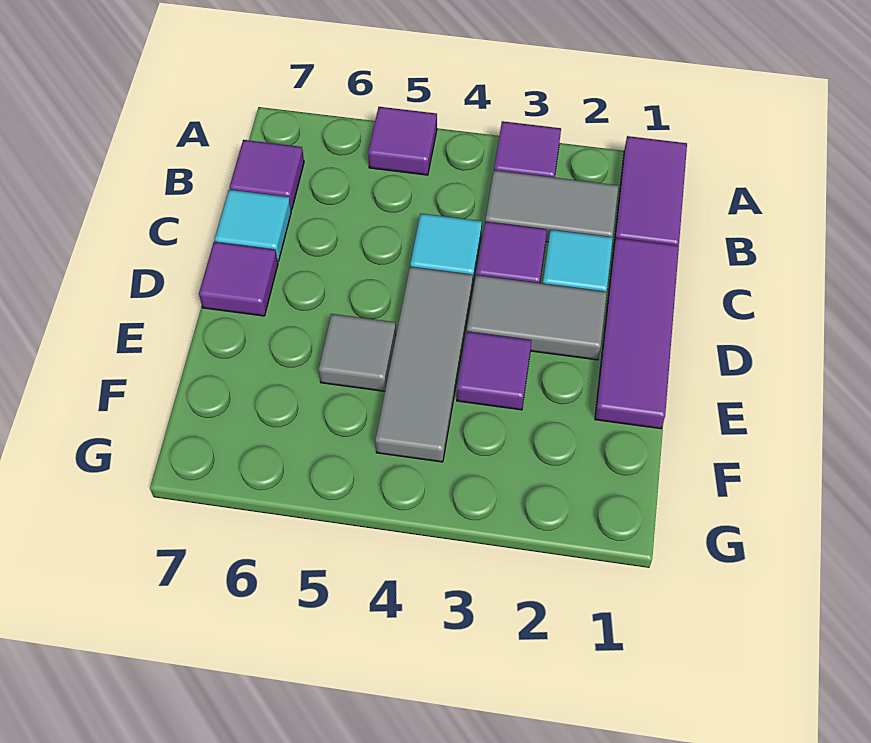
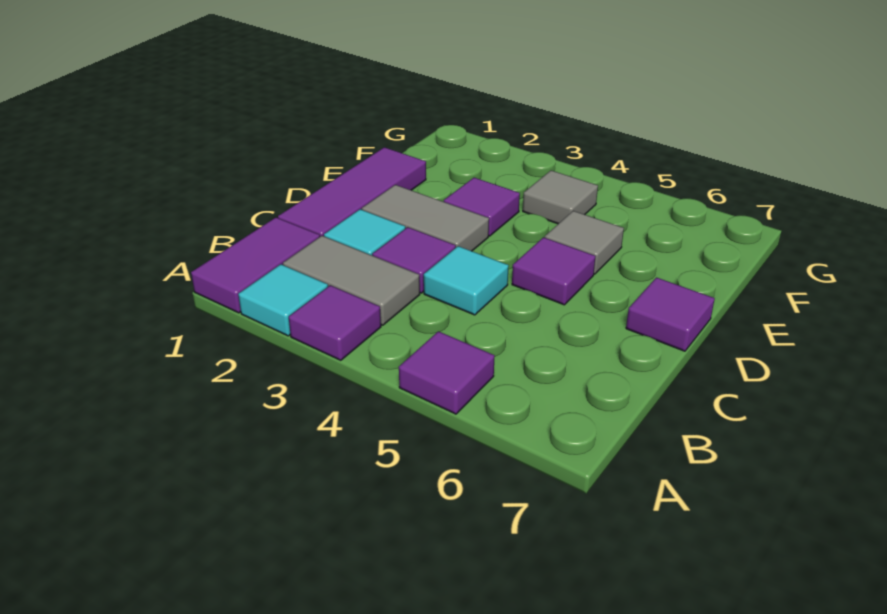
purple tile B7 level 1 -> purple tile D5 level 1
cyan tile C7 level 1 -> cyan tile A2 level 1
grey tile D4:F4 level 1 -> grey tile F4 level 1

